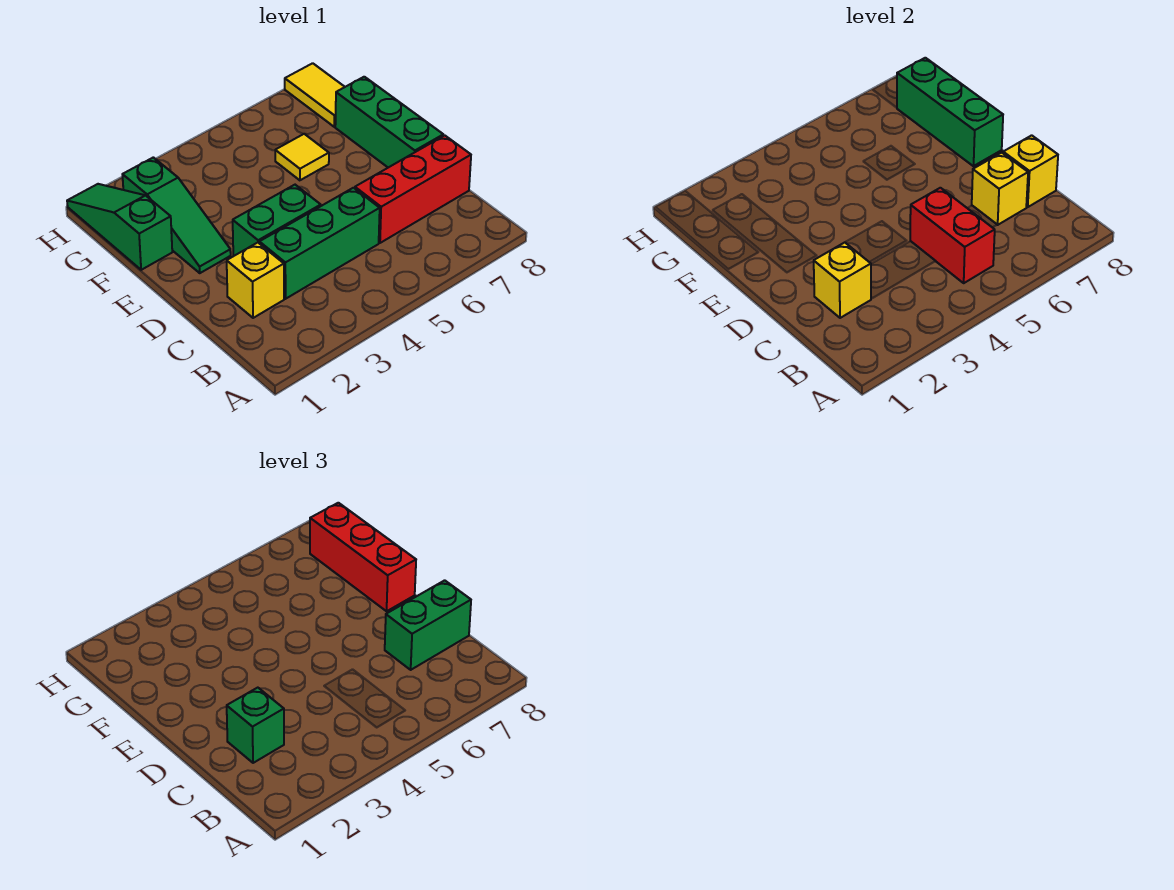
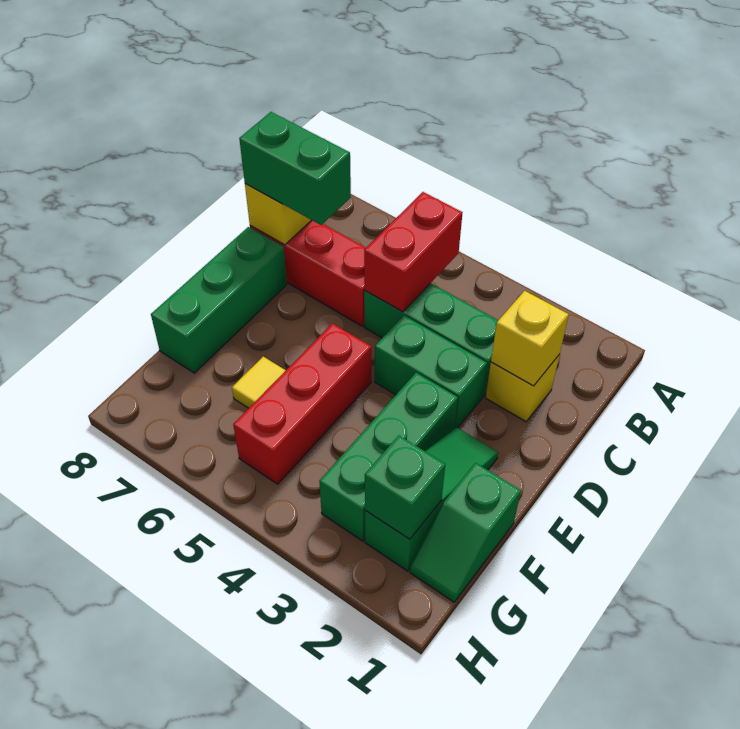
green brick C2 level 3 -> green brick G2 level 2
yellow brick C7 level 2 -> none
green brick E8:G8 level 2 -> green brick E3:G3 level 1
red brick E8:G8 level 3 -> red brick E5:G5 level 1
green slope F1:H1 level 1 top F -> green slope F1:G1 level 1 top F
yellow tile G8:H8 level 1 -> none

